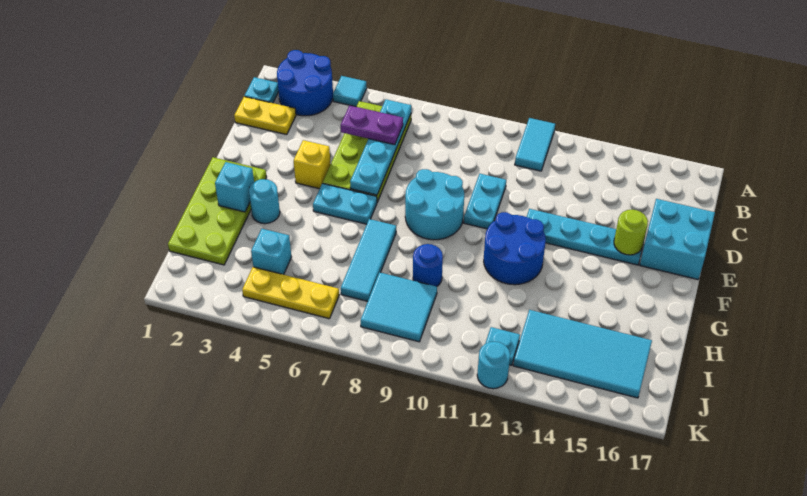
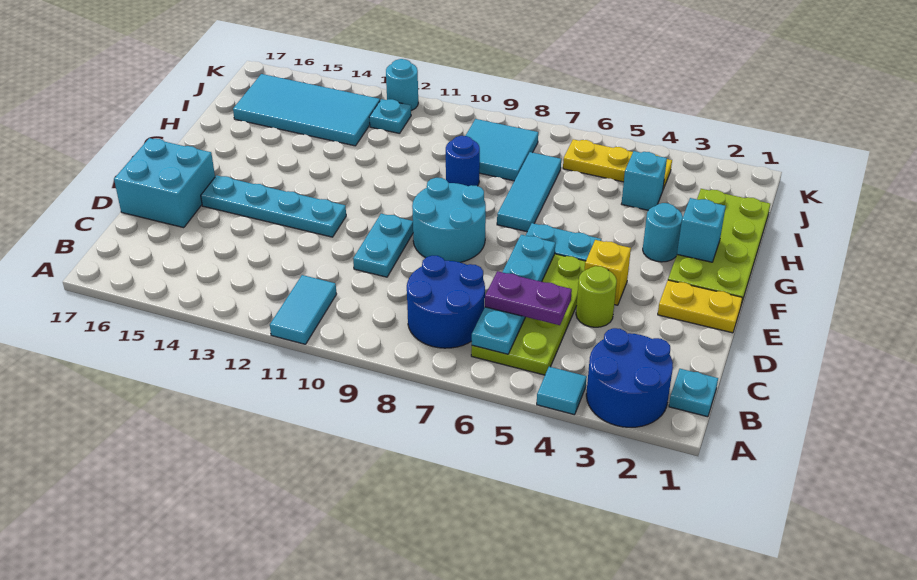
yellow plate C1:C2 level 1 -> yellow plate E1:E2 level 1
lime round brick E15 level 2 -> lime round brick D4 level 1
blue round brick F11:G12 level 1 -> blue round brick B7:C8 level 1

